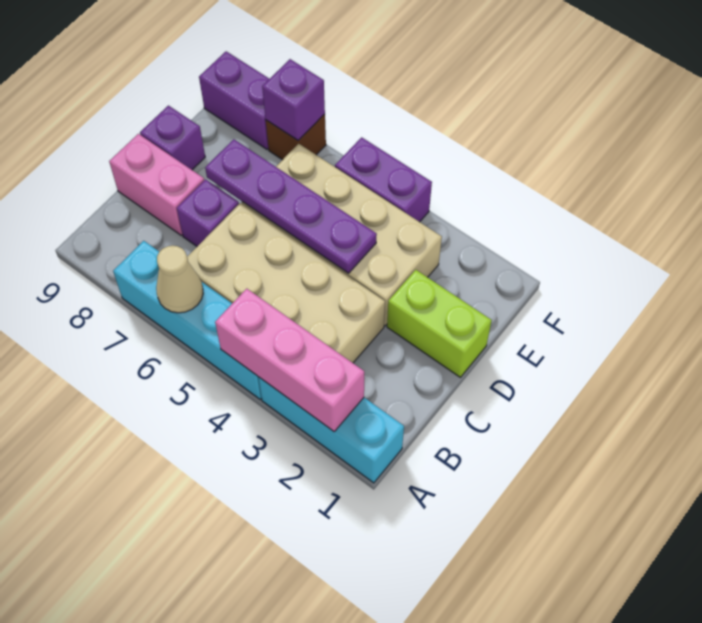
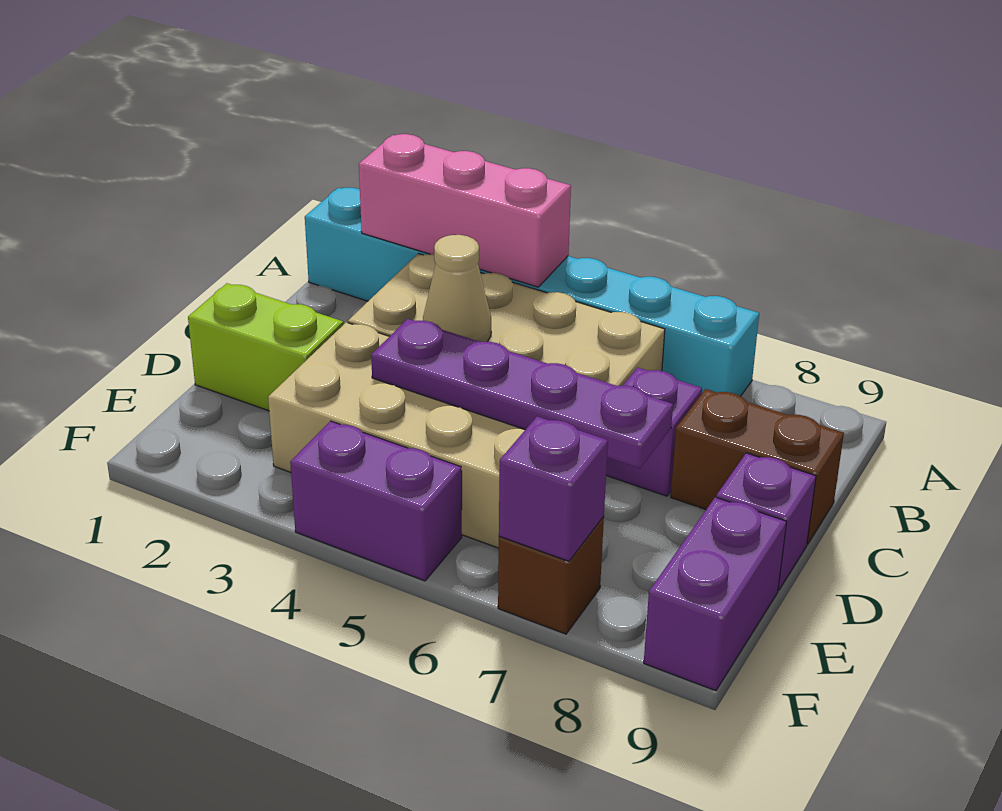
tan cone A6 level 2 -> tan cone C4 level 2
pink brick C8:C9 level 1 -> brown brick C8:C9 level 1
purple brick F8:F9 level 1 -> purple brick E9:F9 level 1

